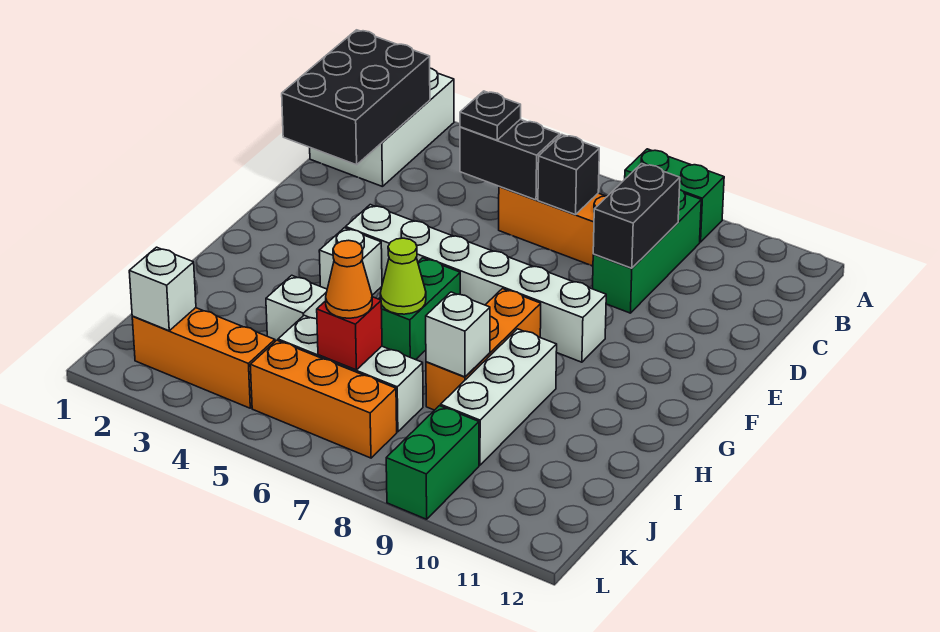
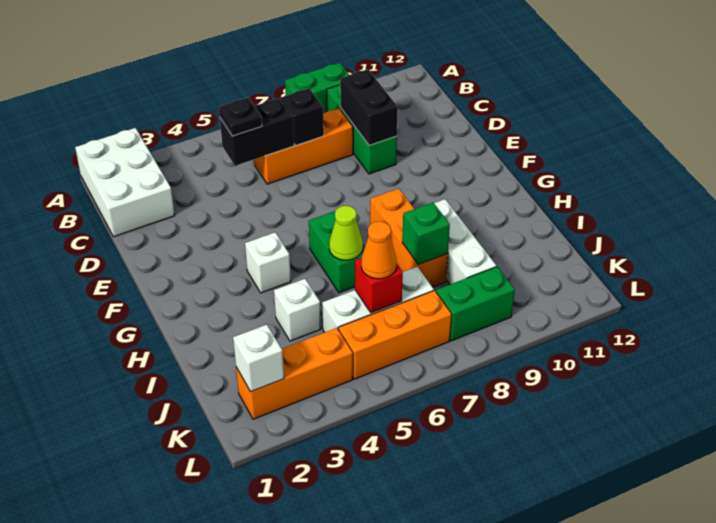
black brick B1:D2 level 2 -> none
white brick F4:F9 level 1 -> none
white brick I8 level 2 -> green brick I8 level 2
green brick K9:L9 level 1 -> green brick K8:K9 level 1

